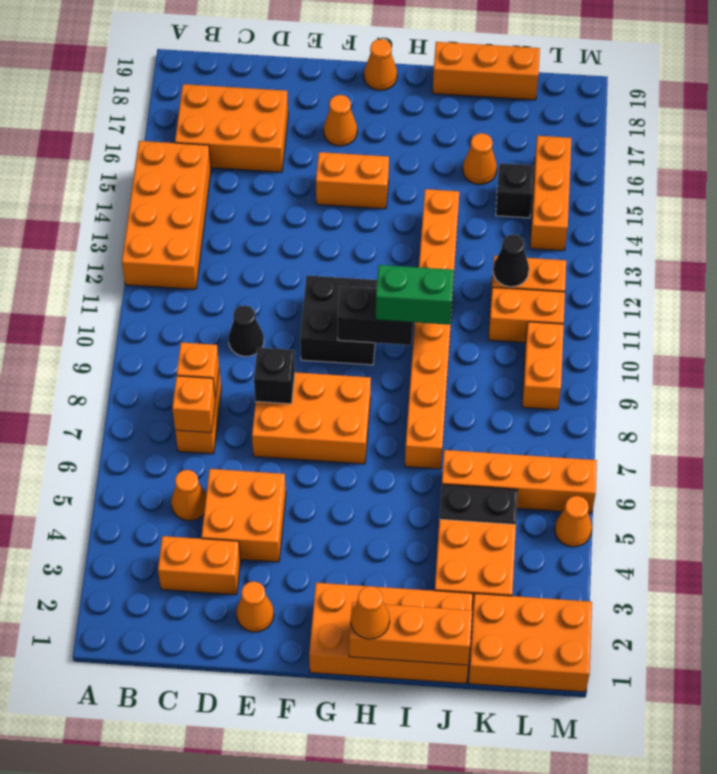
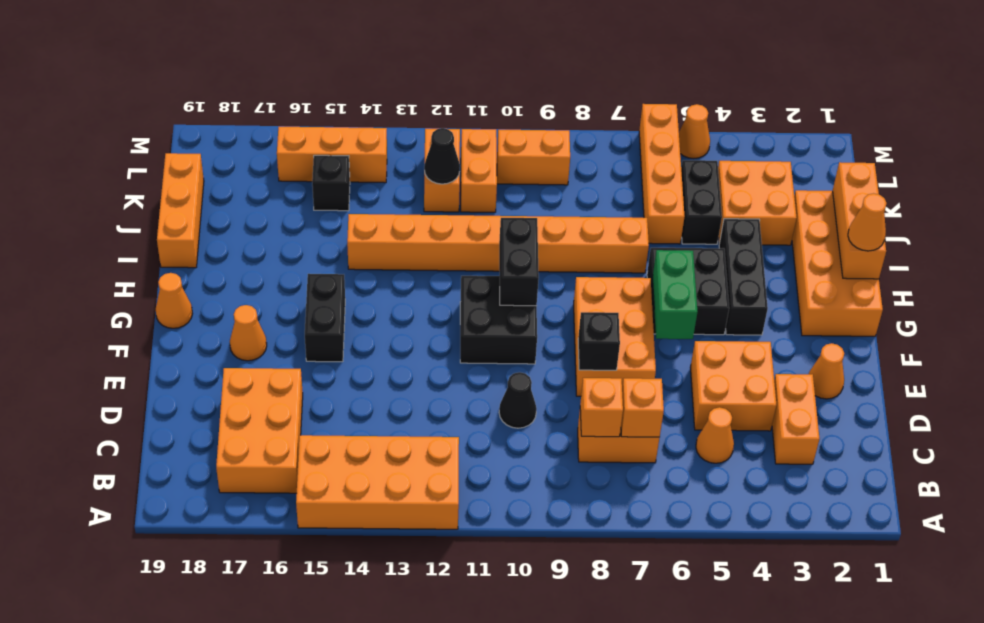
orange brick F15:G15 level 1 -> black brick F15:G15 level 1
none -> black brick G4:I4 level 1
none -> black brick G5:H6 level 1
green brick H10:I10 level 3 -> green brick F6:G6 level 2
orange cone J16 level 1 -> none
orange brick K1:M2 level 1 -> none

